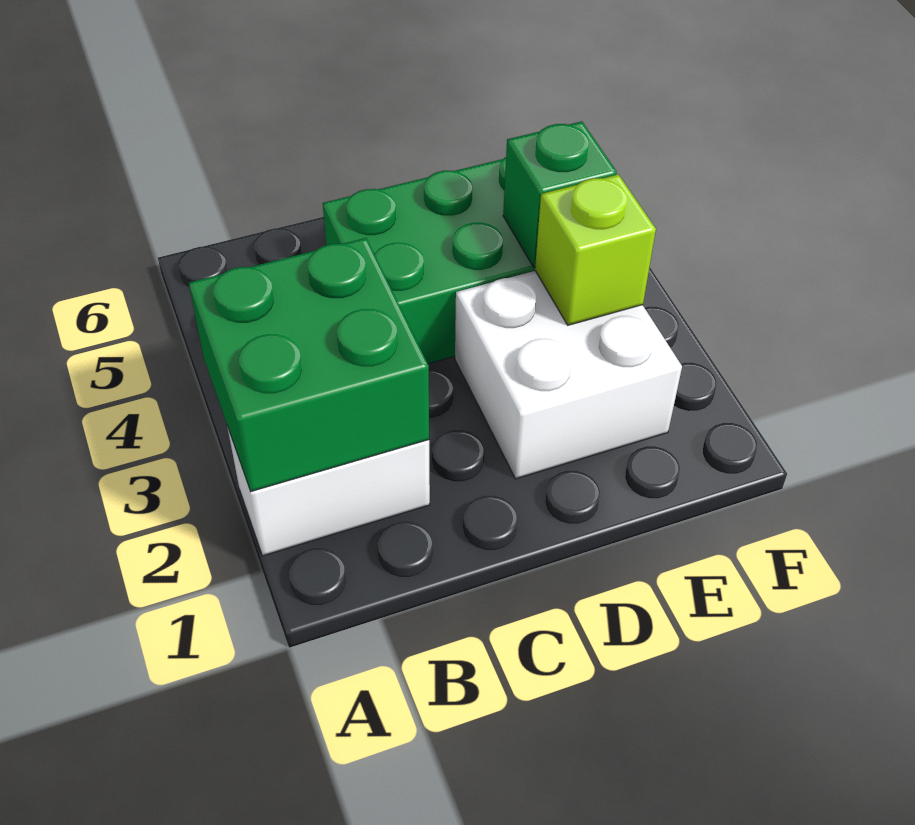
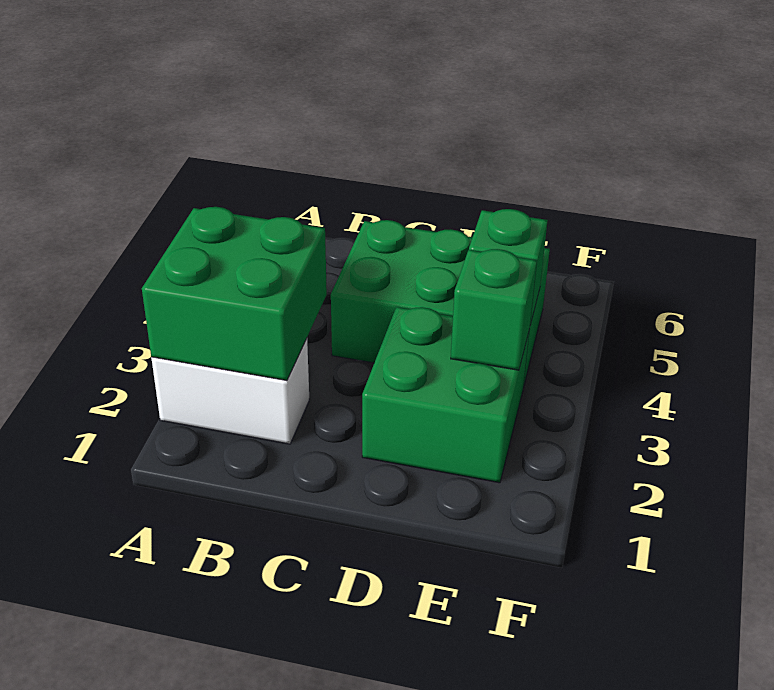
white brick D2:E3 level 1 -> green brick D2:E3 level 1
lime brick E3 level 2 -> green brick E3 level 2

